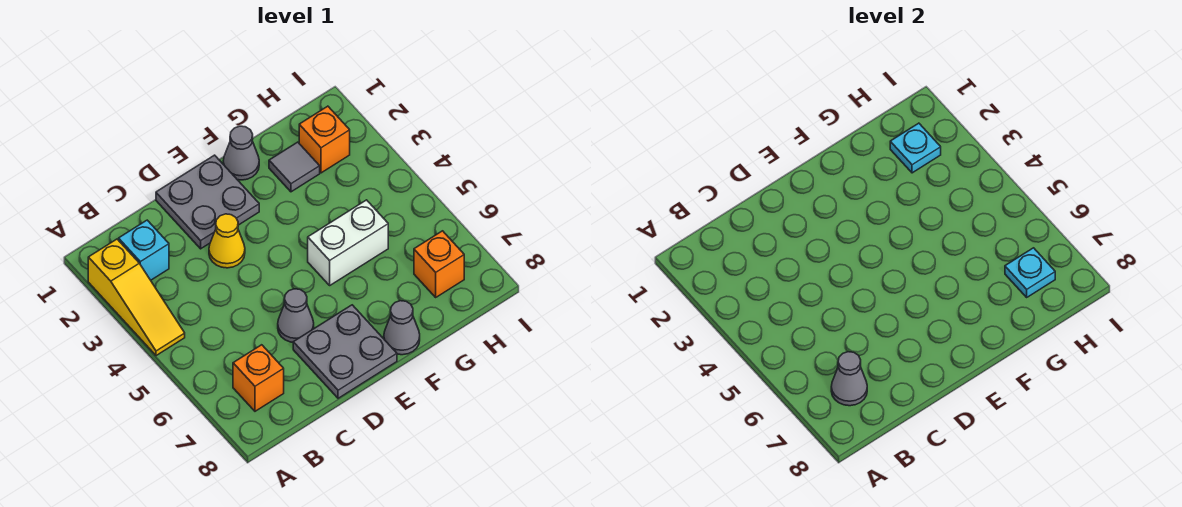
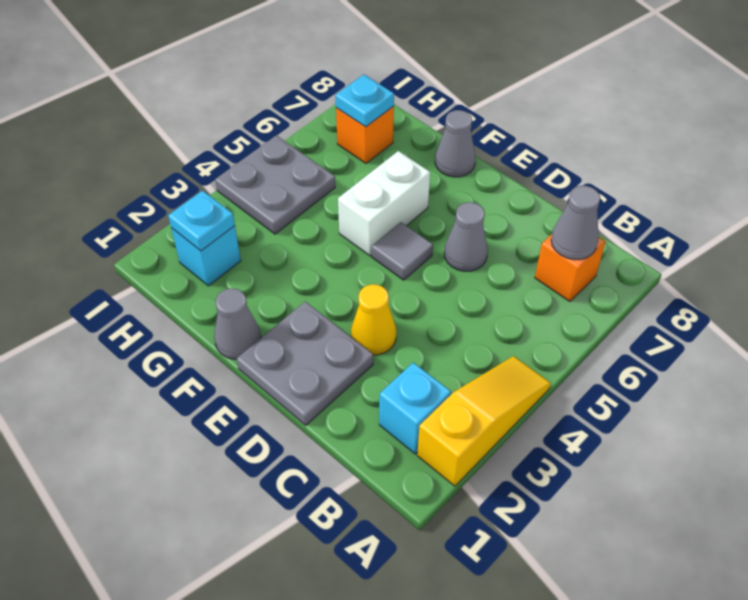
grey plate D7:E8 level 1 -> grey plate H4:I5 level 1
white brick F5:G5 level 1 -> white brick F5:F6 level 1
grey tile G2 level 1 -> grey tile E5 level 1
orange brick H2 level 1 -> cyan brick H2 level 1

